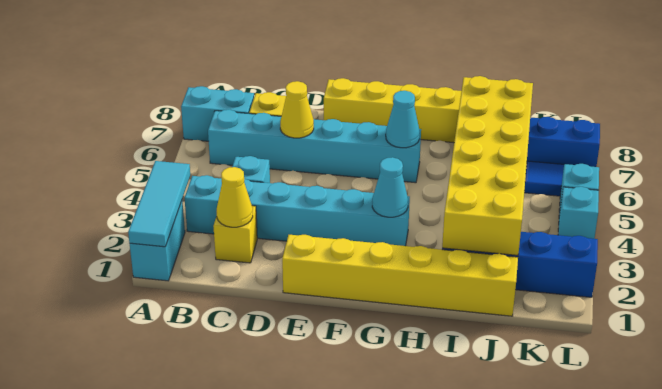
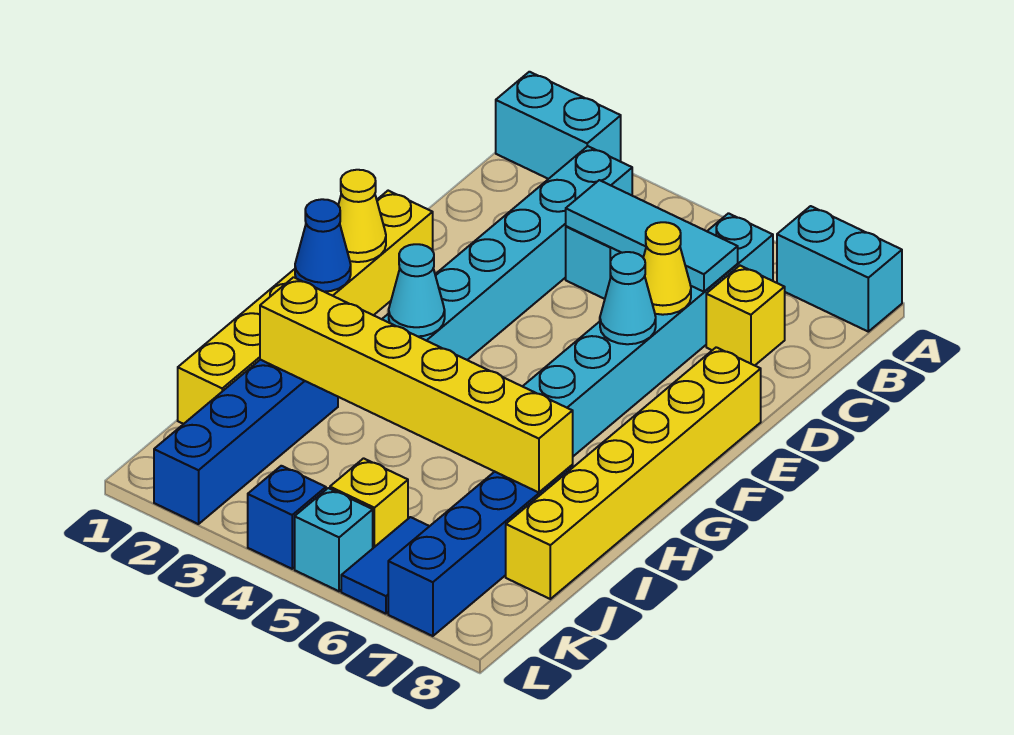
cyan tile A1:A3 level 2 -> cyan tile C4:C6 level 2
cyan brick A7:B7 level 1 -> cyan brick A7:A8 level 1
yellow brick C2 level 1 -> yellow brick K5 level 1
yellow cone C2 level 2 -> yellow cone F1 level 2
none -> blue cone G1 level 2
cyan cone G6 level 2 -> cyan cone E6 level 2
yellow brick I2:J7 level 2 -> yellow brick I2:I7 level 2
cyan brick L4 level 1 -> blue brick L4 level 1

